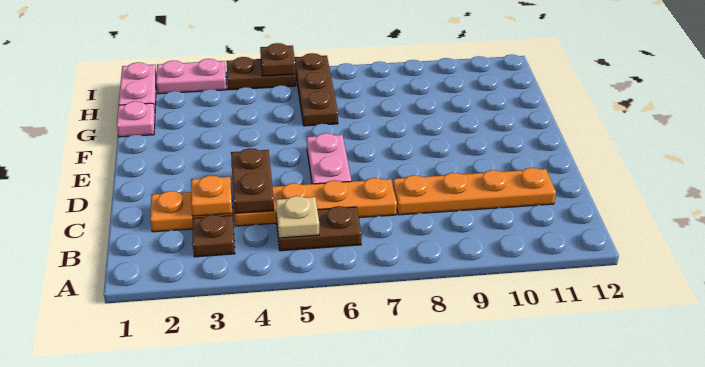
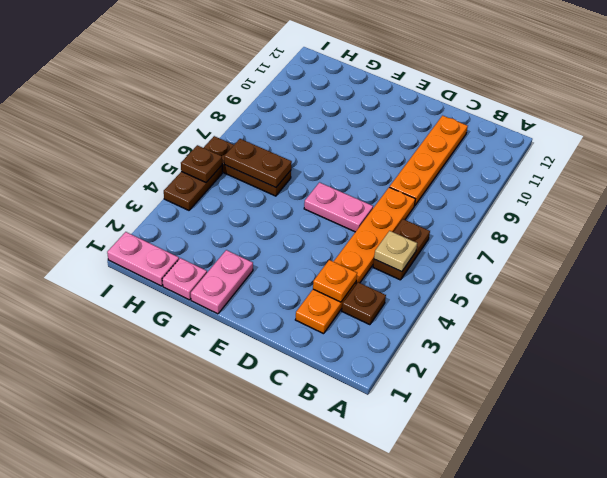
brown plate C4:D4 level 2 -> brown plate G6:H6 level 2
pink plate I2:I3 level 1 -> pink plate F1:F2 level 1

